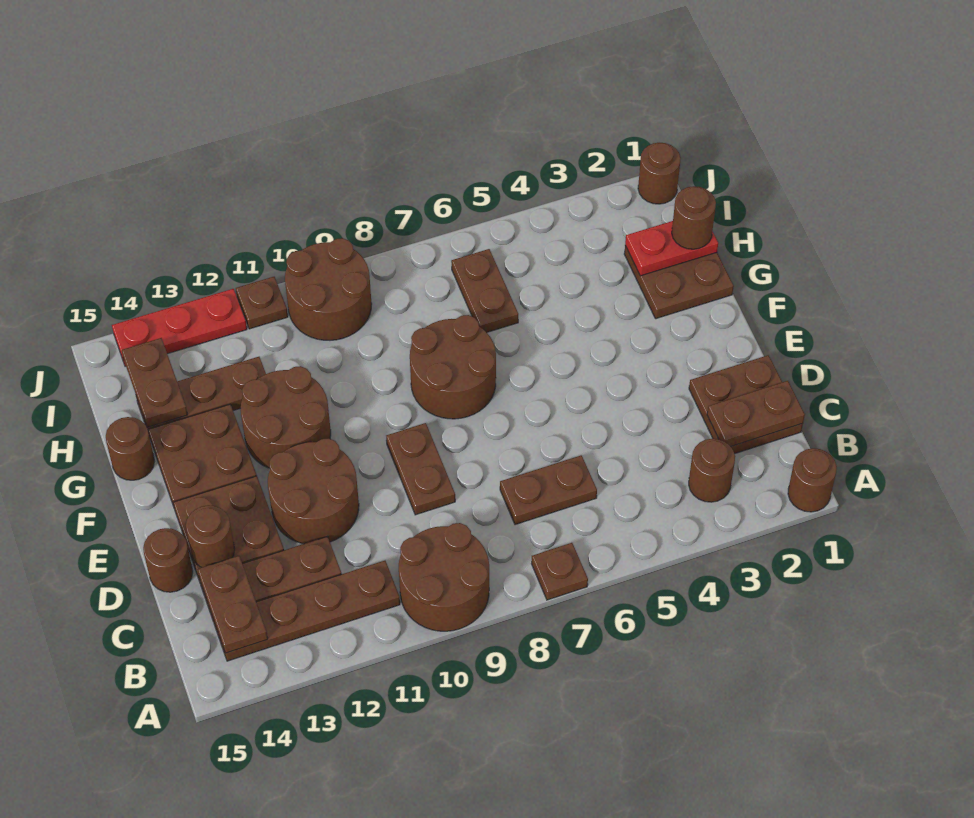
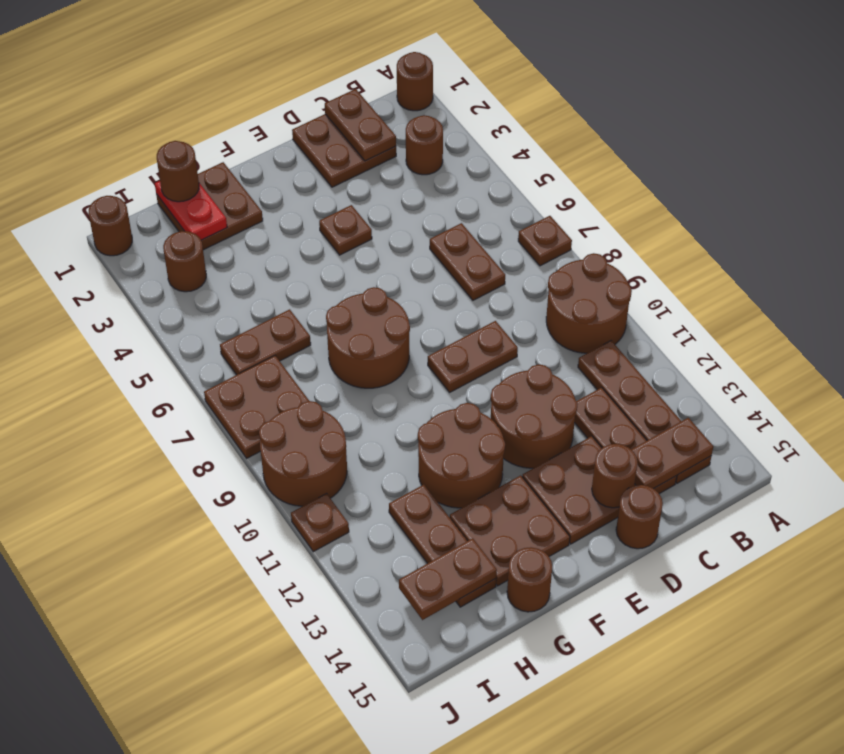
none -> brown plate E4 level 1
none -> brown round brick I3 level 1
none -> brown plate I7:J8 level 1
red plate J12:J14 level 1 -> none

